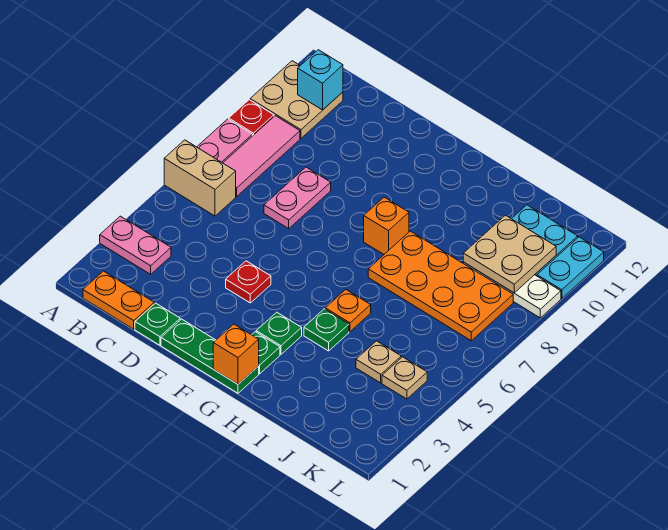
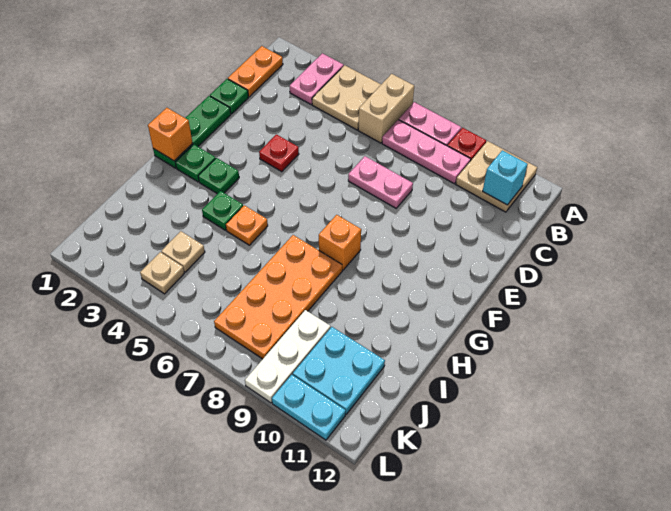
pink tile B7:B9 level 1 -> pink plate B7:B9 level 1
tan plate J9:K10 level 2 -> tan plate A4:B5 level 1

